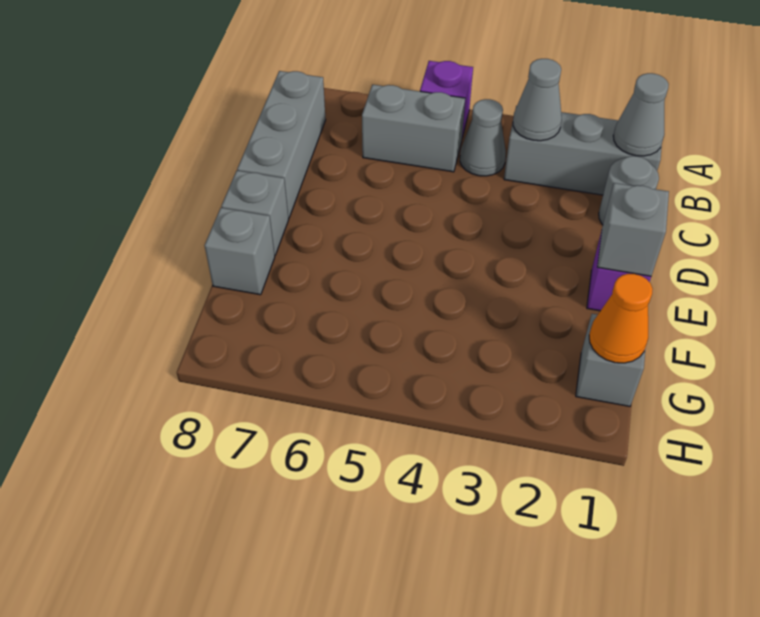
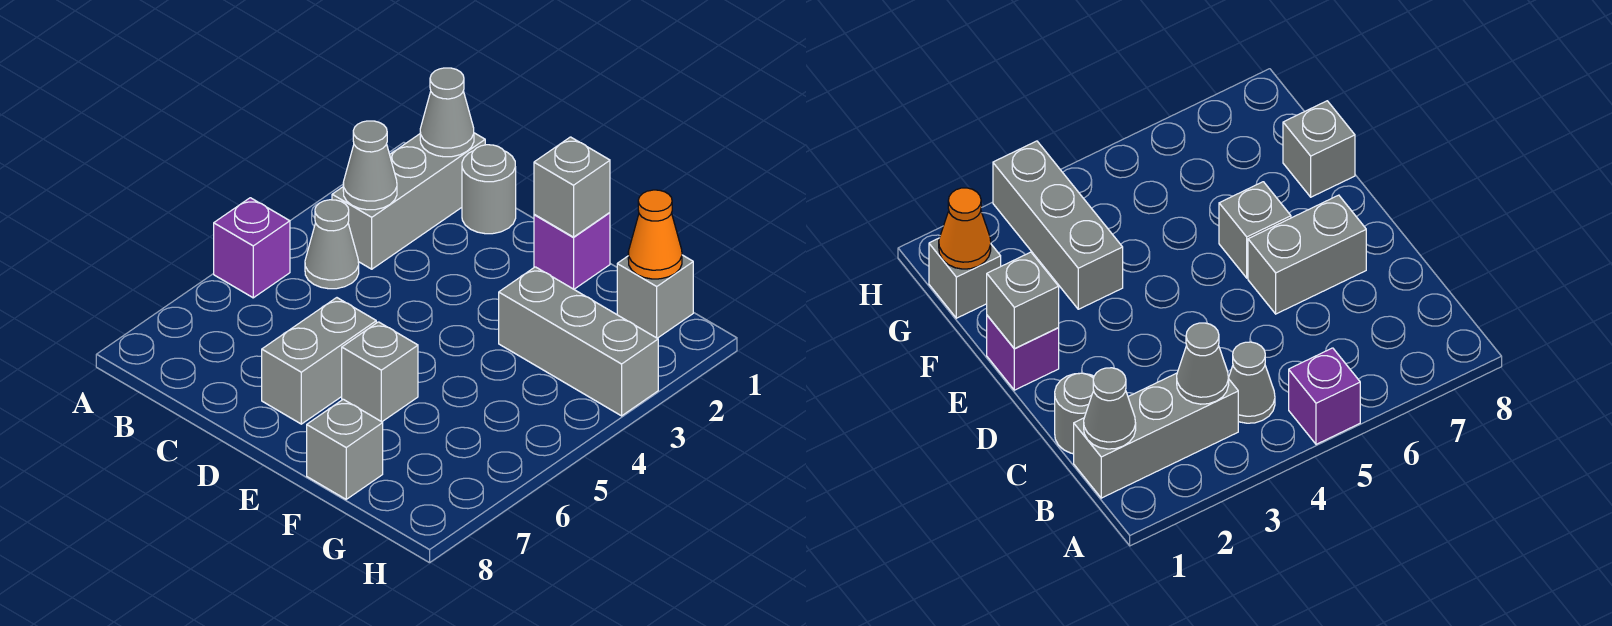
grey brick B5:B6 level 1 -> grey brick D6:D7 level 1
grey brick B8:D8 level 1 -> grey brick F3:H3 level 1
grey brick E8 level 1 -> grey brick E6 level 1

